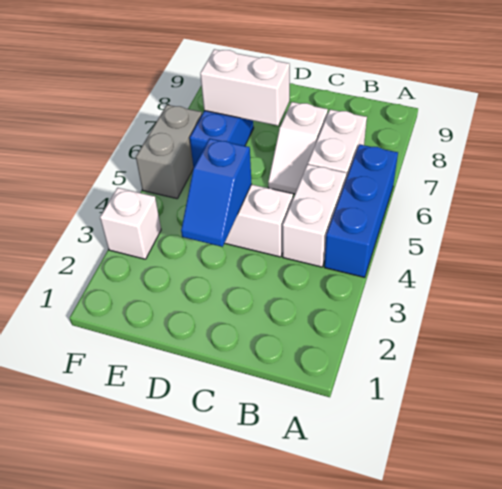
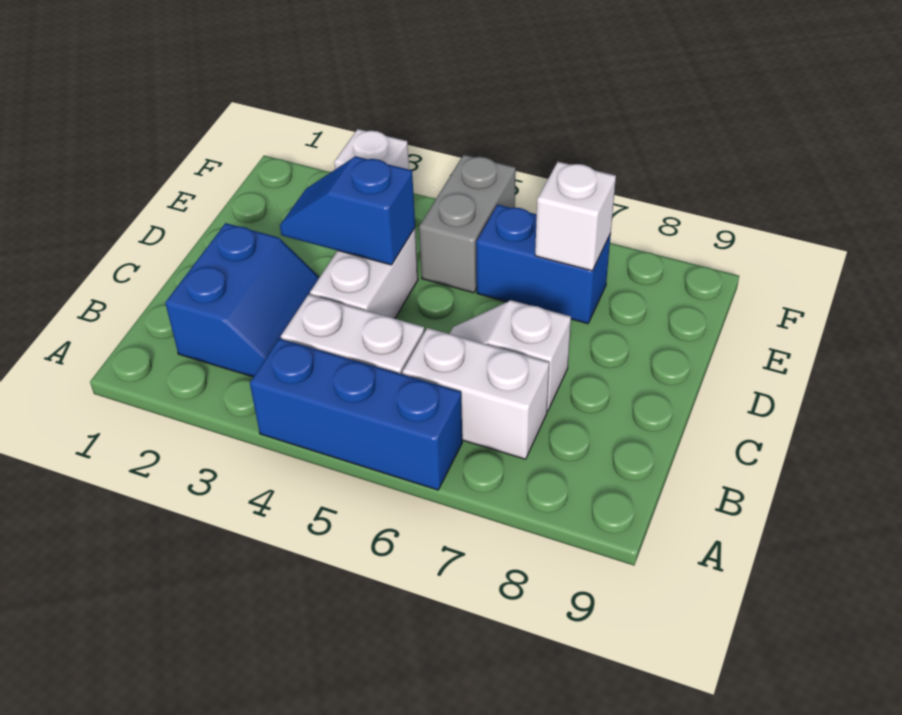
none -> blue slope B2:C3 level 1 top 2
white brick D7:E7 level 2 -> white brick E7 level 2
grey brick F5:F6 level 1 -> grey brick E5:F5 level 1

